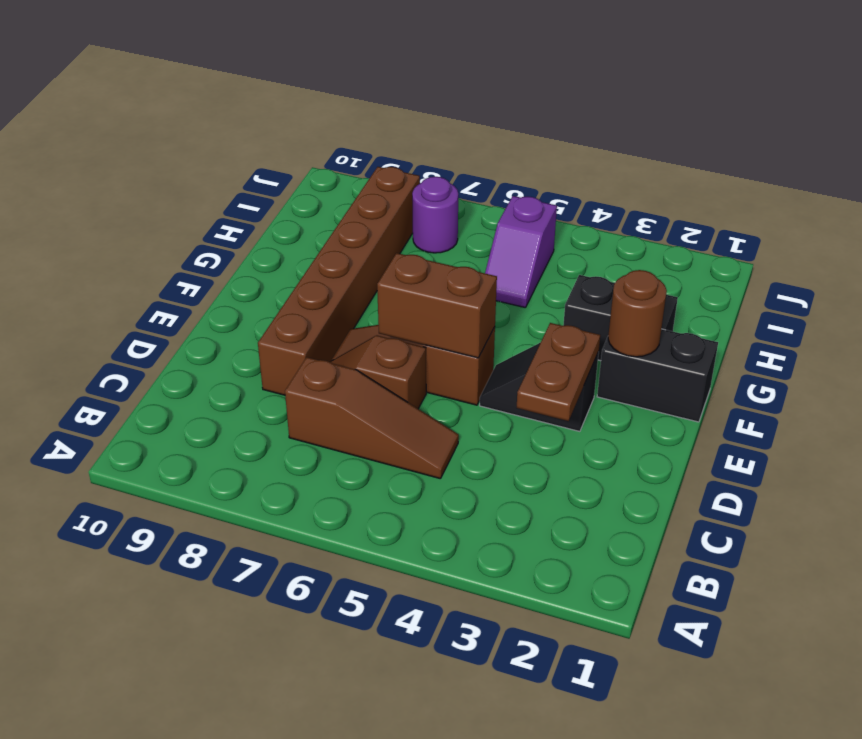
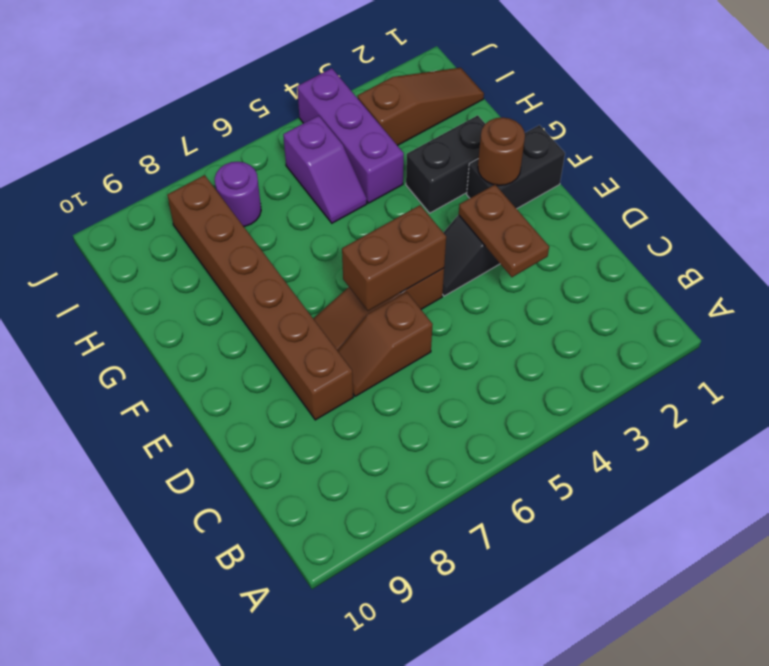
brown slope C5:C7 level 1 top 7 -> brown slope I1:I3 level 1 top 3
none -> purple brick H4:J4 level 1

